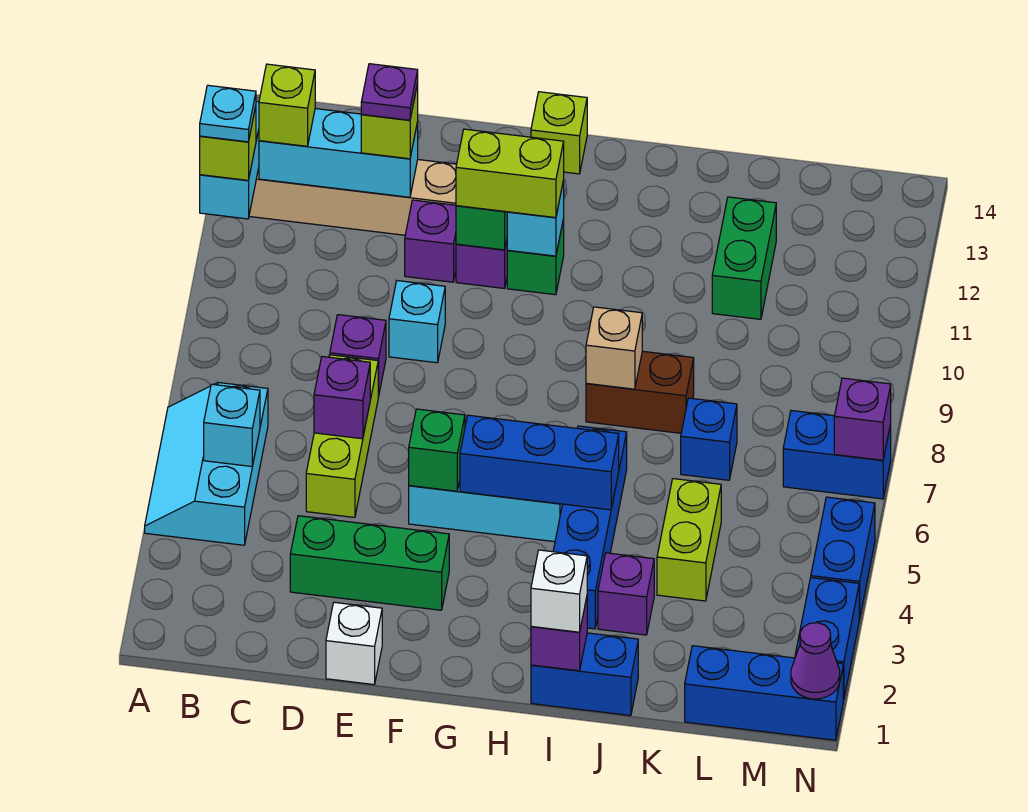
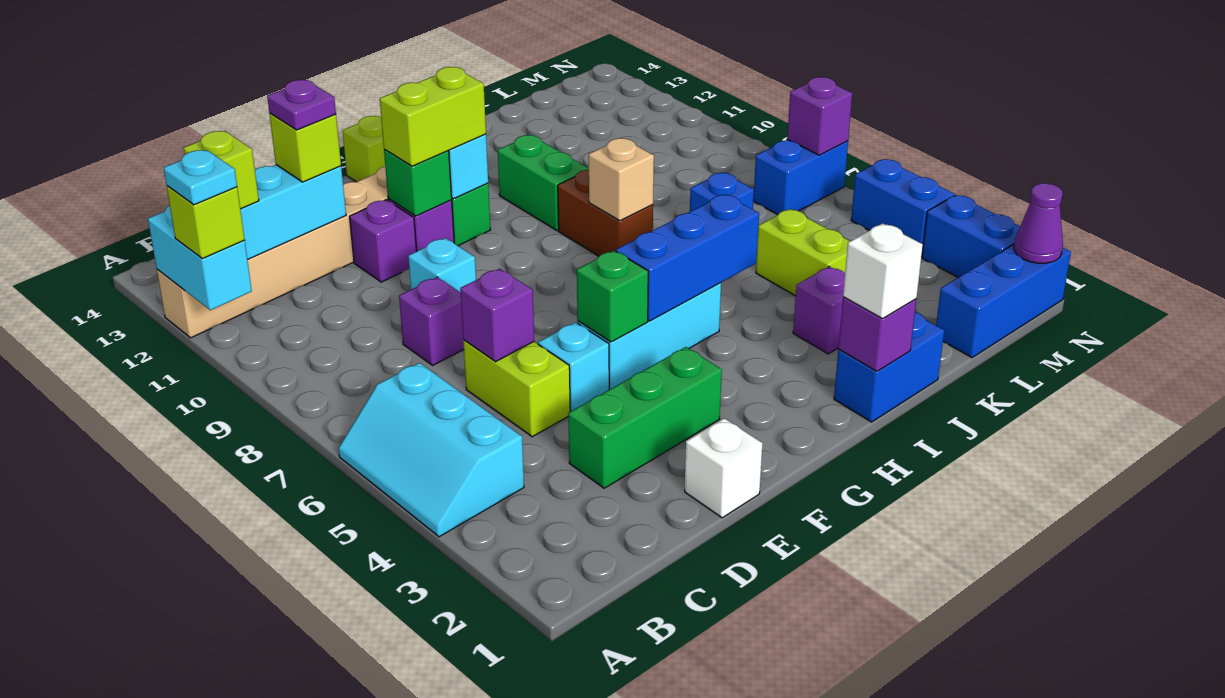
cyan brick B5 level 2 -> cyan brick E5 level 1
lime brick D5:D7 level 1 -> lime brick D5:D6 level 1
blue brick I3:I6 level 1 -> none
brown brick I8:J8 level 1 -> brown brick I8:I9 level 1
green brick K11:K12 level 1 -> green brick I10:I11 level 1

